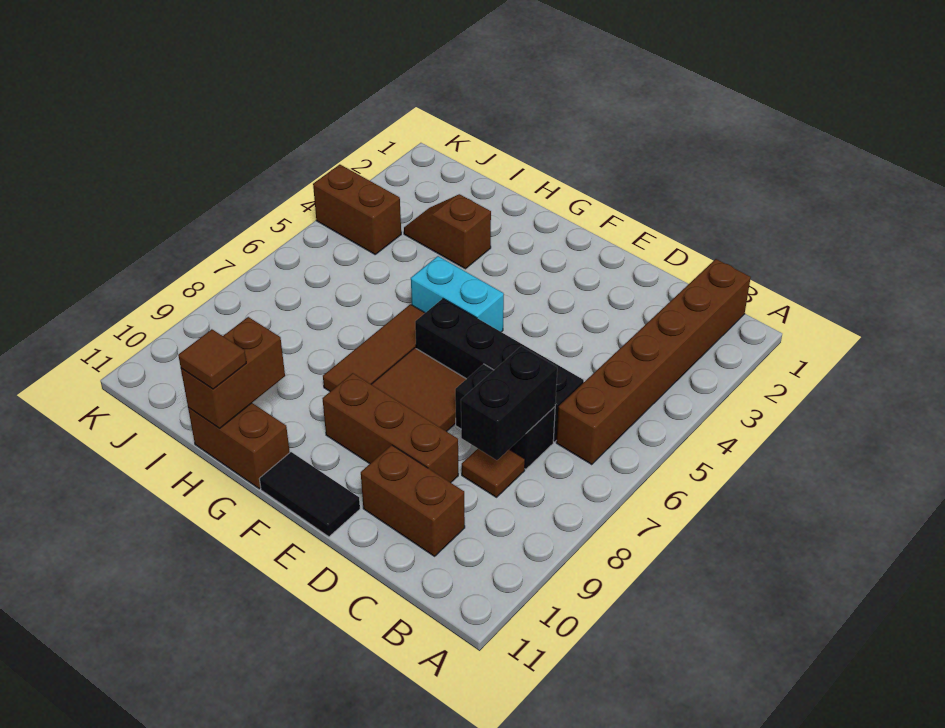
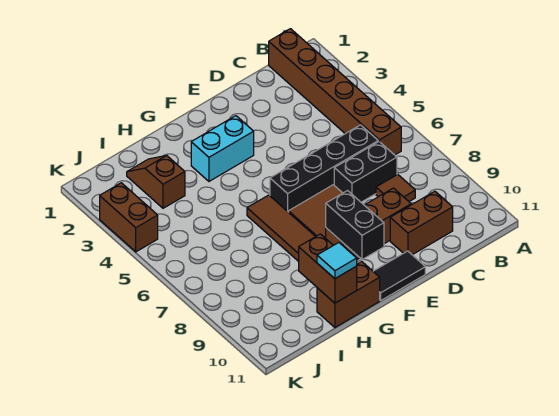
black brick C7:C8 level 2 -> black brick F9:F10 level 2
cyan brick F5:G5 level 1 -> cyan brick F3:G3 level 1
brown slope H3:I3 level 1 top H -> brown slope I2:I3 level 1 top 3
brown tile H11 level 3 -> cyan tile H11 level 3
brown brick J4:K4 level 1 -> brown brick K3:K4 level 1

